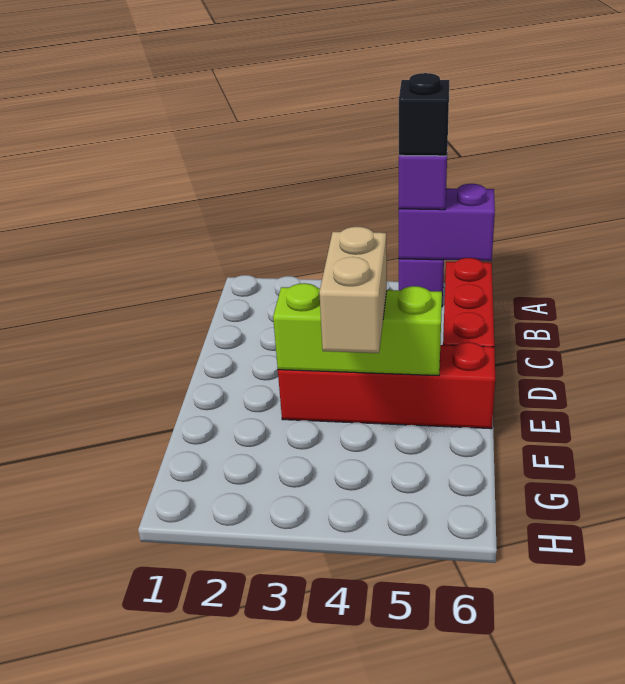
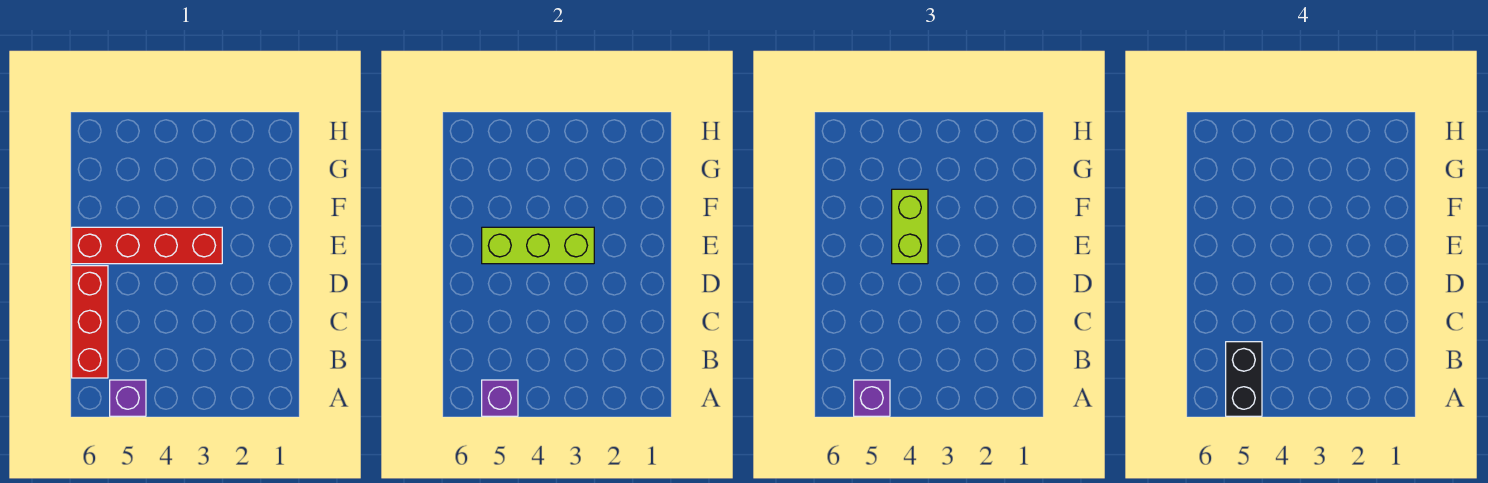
purple brick A5:A6 level 2 -> purple brick A5 level 2
black brick A5 level 4 -> black brick A5:B5 level 4
tan brick E4:F4 level 3 -> lime brick E4:F4 level 3

